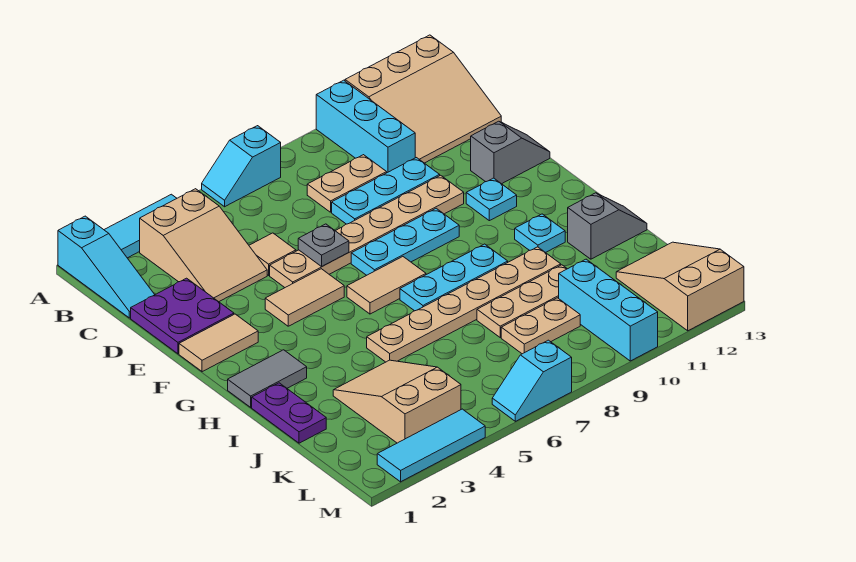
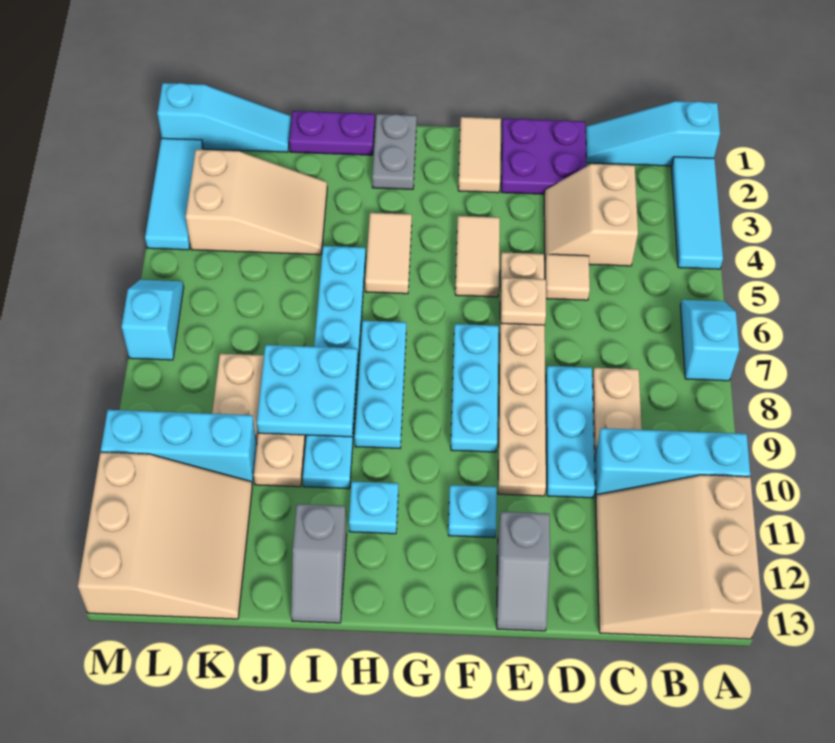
tan slope B3:D4 level 1 top B -> tan slope C3:D4 level 1 top C
grey plate E6 level 2 -> tan plate E6 level 2
tan tile G6:G7 level 1 -> tan tile H4:H5 level 1
grey tile H1:H2 level 1 -> grey plate H1:H2 level 1
tan plate I5:I10 level 1 -> cyan plate I5:I10 level 1
none -> cyan plate I8:J9 level 2
none -> cyan slope K1:M1 level 1 top M
tan slope K12:M13 level 1 top M -> tan slope K11:M13 level 1 top M

